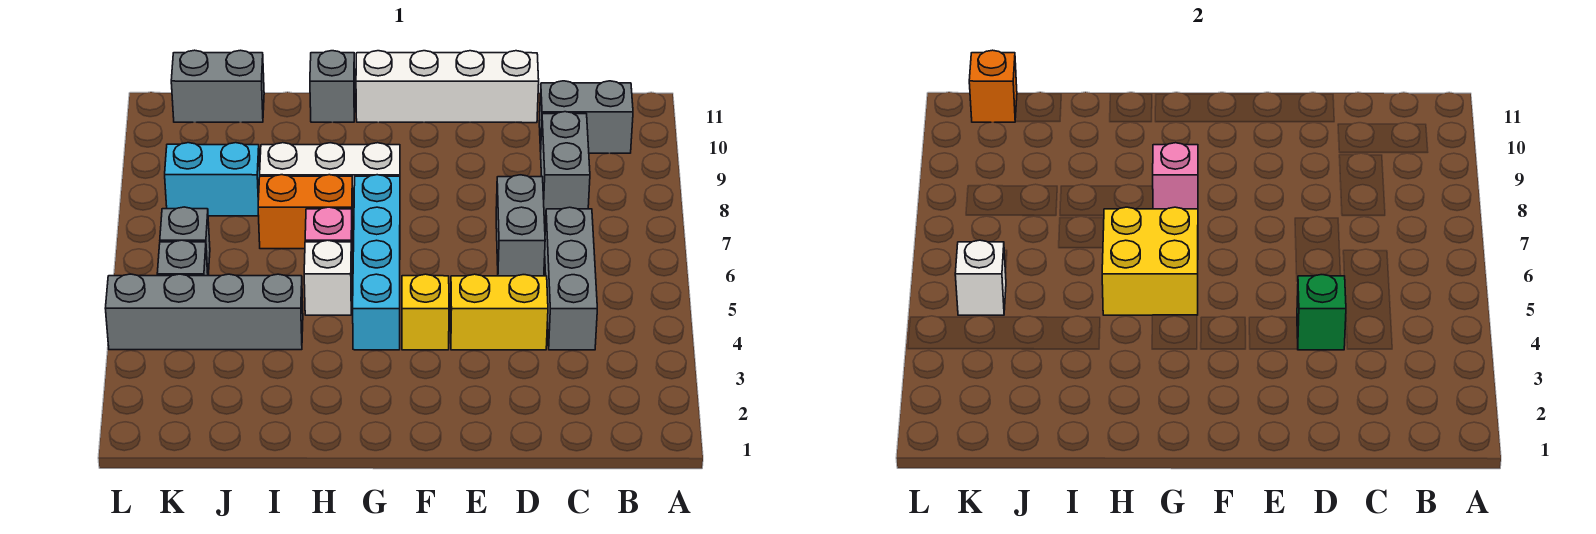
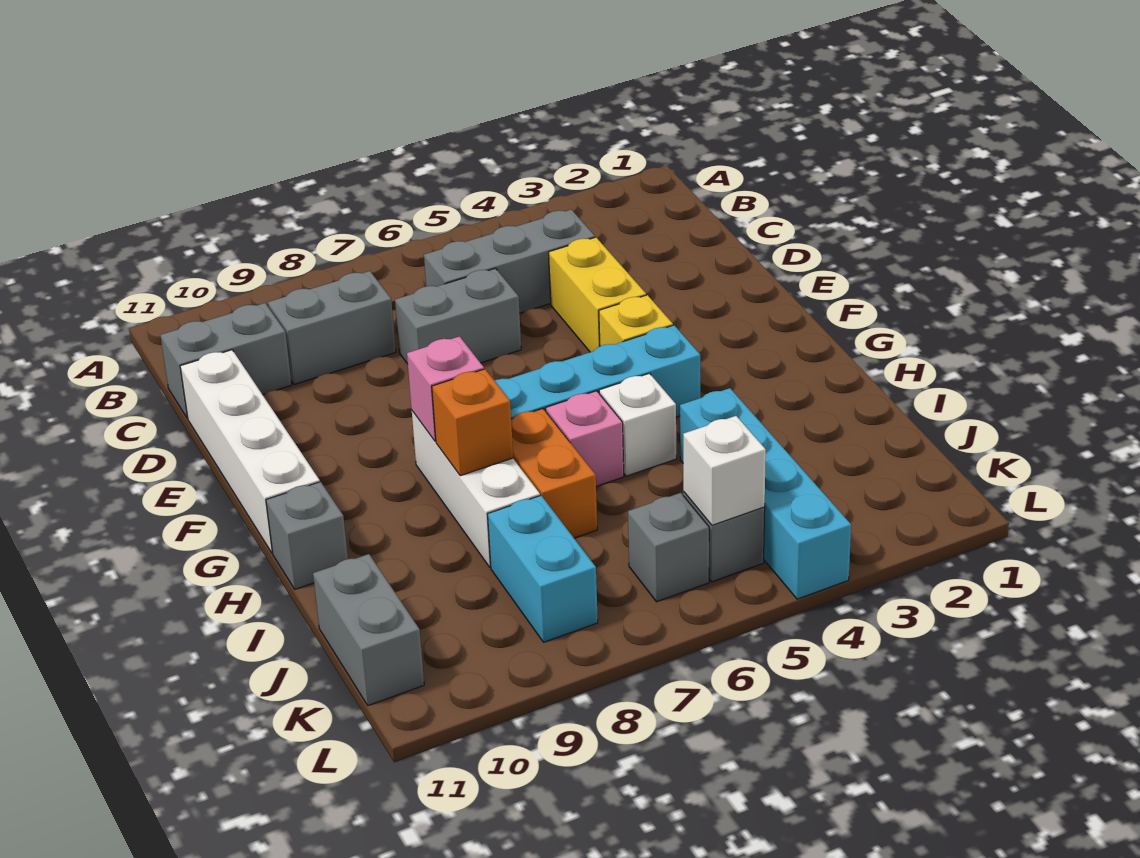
grey brick B10:C10 level 1 -> grey brick C10:C11 level 1
green brick D4 level 2 -> none
yellow brick G5:H6 level 2 -> none
grey brick I4:L4 level 1 -> cyan brick I4:L4 level 1
orange brick K11 level 2 -> orange brick H8 level 2

